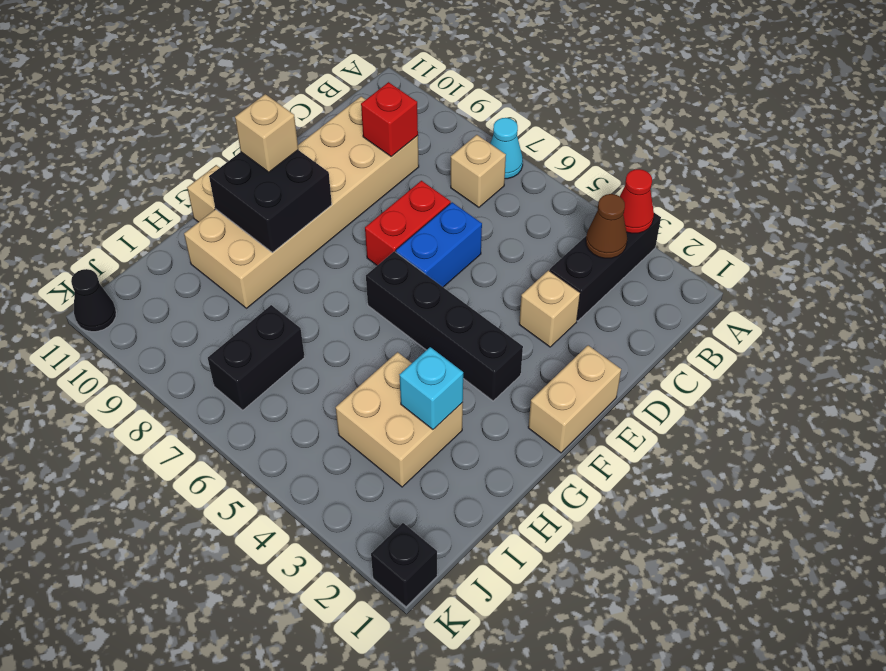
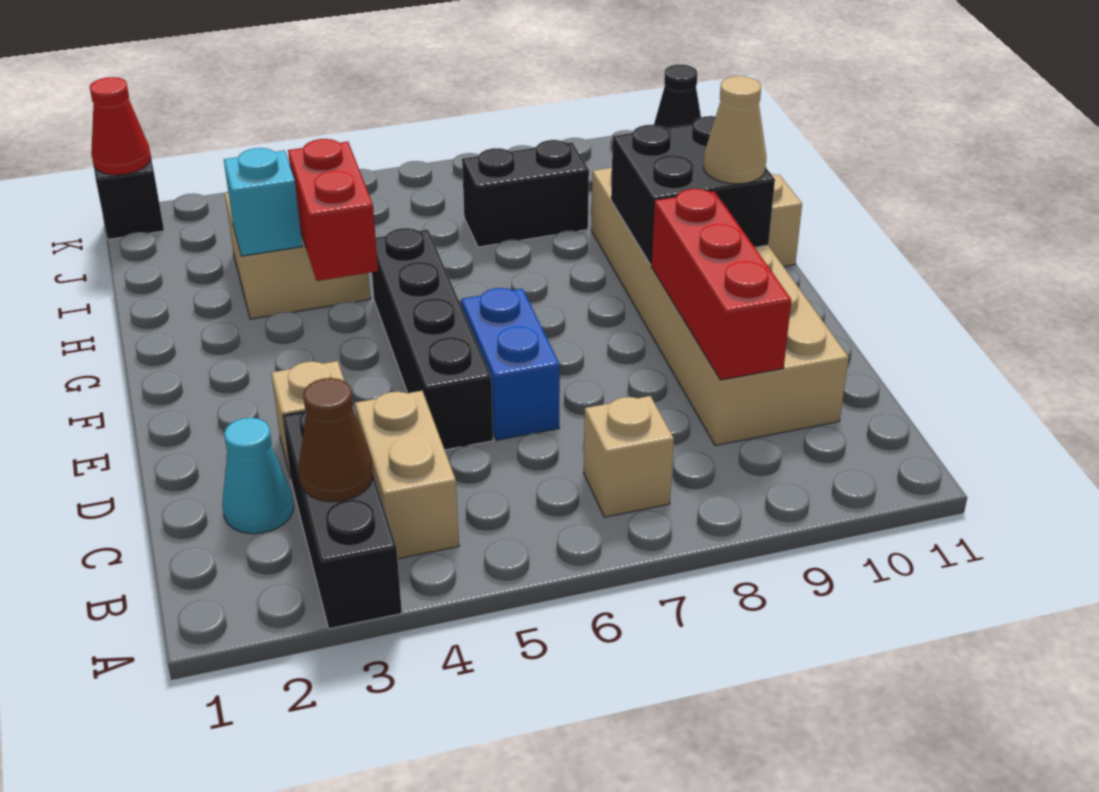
red cone A3 level 2 -> red cone K1 level 2
cyan cone A7 level 1 -> cyan cone C2 level 1
red brick C9 level 2 -> red brick C9:E9 level 2
red brick D7:E7 level 1 -> red brick G4:H4 level 2
tan brick E1:F1 level 1 -> tan brick B4:C4 level 1
black brick F3:F6 level 1 -> black brick D5:G5 level 1
tan brick F10 level 3 -> tan cone F10 level 3
black brick I7:J7 level 1 -> black brick I7:I8 level 1

